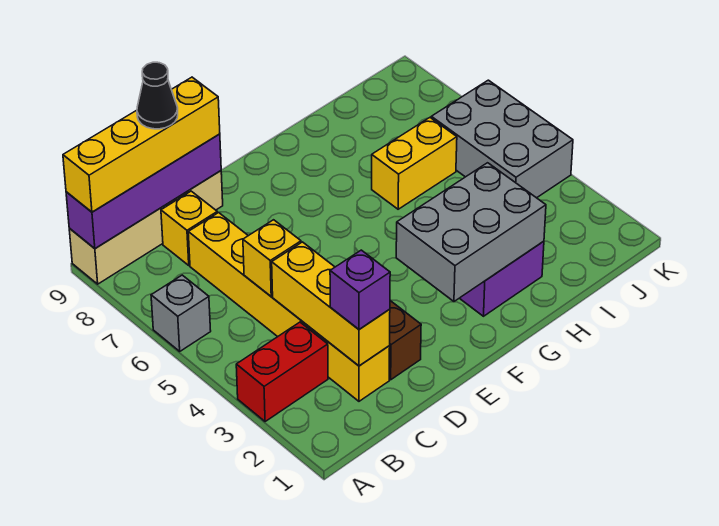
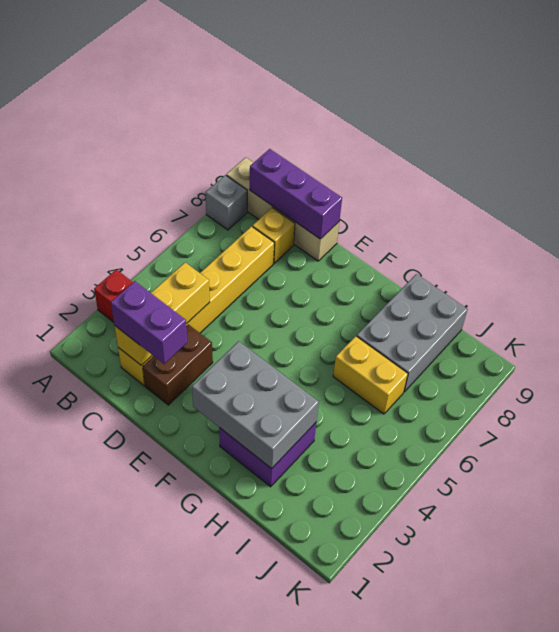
grey brick A6 level 1 -> grey brick A8 level 1
purple brick A9:D9 level 2 -> purple brick B9:D9 level 2
yellow brick A9:D9 level 3 -> none
purple brick C2 level 3 -> purple brick C2:D2 level 3
yellow brick C5 level 2 -> none
black cone C9 level 4 -> none
grey brick J4:K6 level 1 -> grey brick H7:I9 level 1

